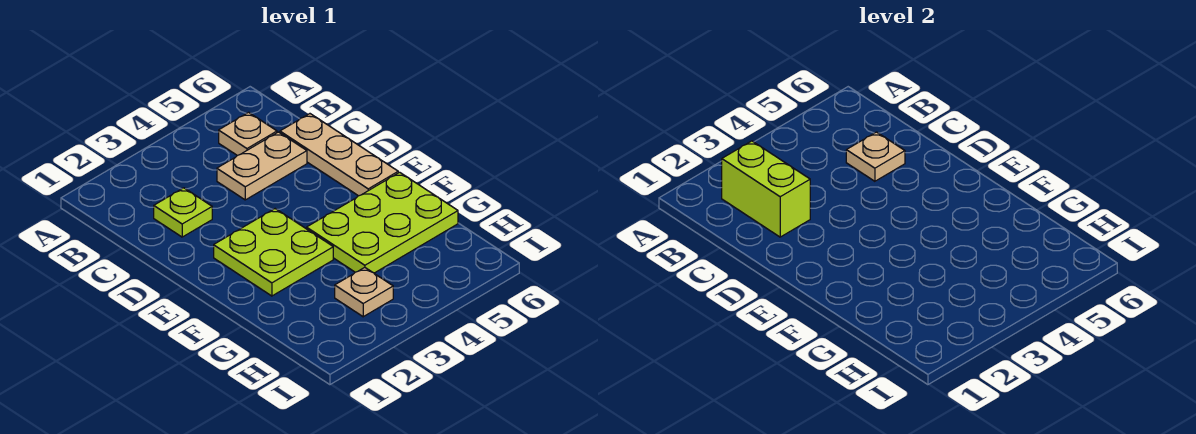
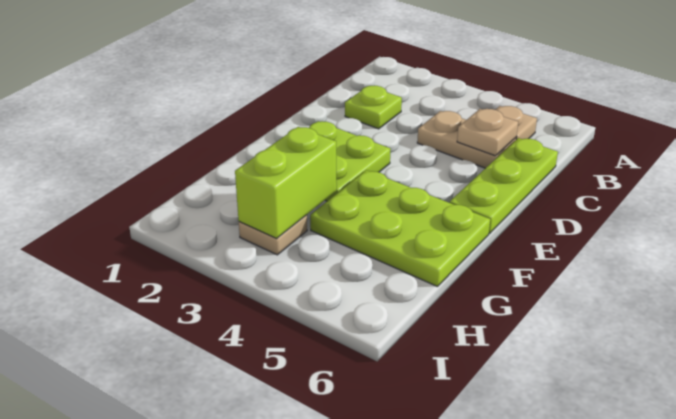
lime brick B2:C2 level 2 -> lime brick G3:H3 level 2
tan plate C6:E6 level 1 -> lime plate C6:E6 level 1

